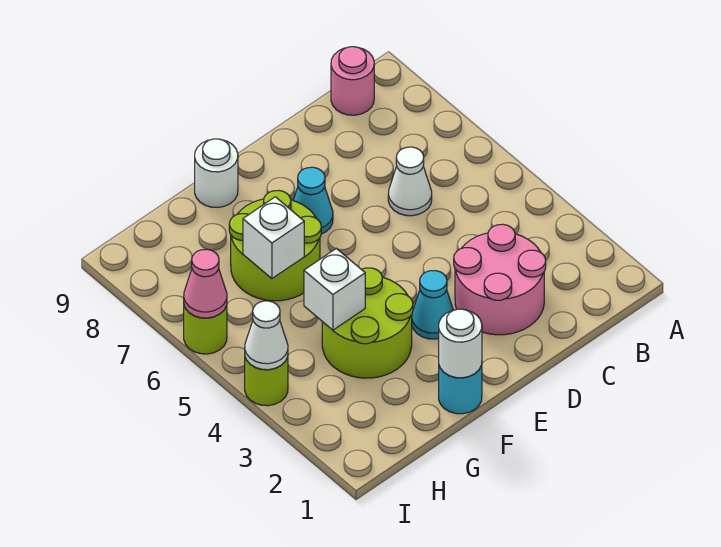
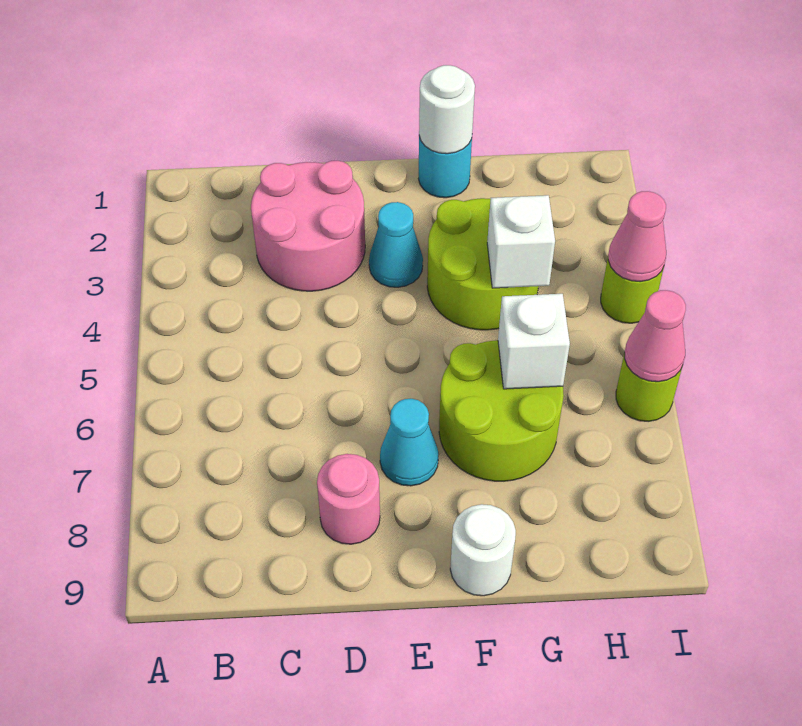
pink round brick B9 level 1 -> pink round brick D8 level 1
white cone C6 level 1 -> none
white cone I4 level 2 -> pink cone I4 level 2

